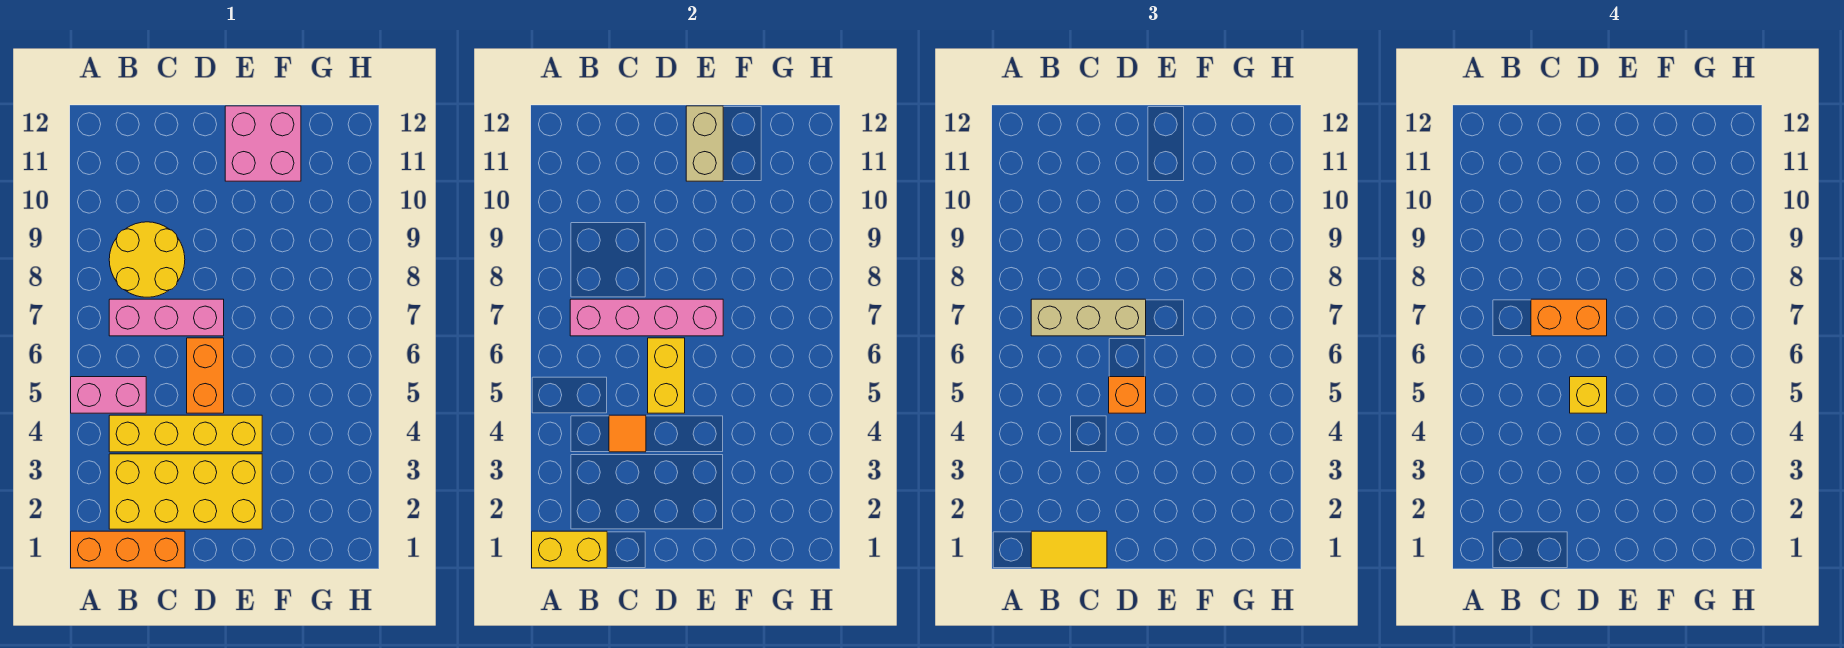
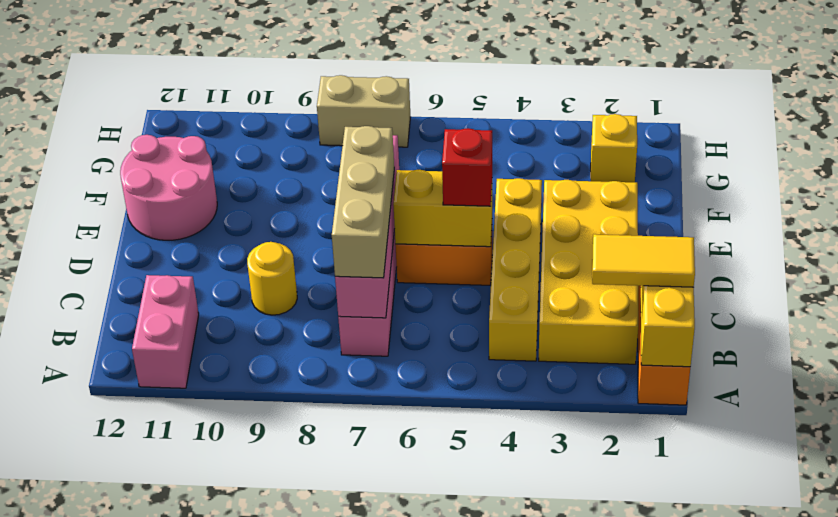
pink brick A5:B5 level 1 -> pink brick A11:B11 level 1
yellow tile B1:C1 level 3 -> yellow tile B1:B2 level 3
yellow round brick B8:C9 level 1 -> yellow round brick C9 level 1
orange tile C4 level 2 -> none
orange brick C7:D7 level 4 -> none
orange brick D5 level 3 -> red brick D5 level 3
yellow brick D5 level 4 -> yellow brick G2 level 1
pink brick E11:F12 level 1 -> pink round brick E11:F12 level 1
tan brick E11:E12 level 2 -> tan brick H7:H8 level 1

